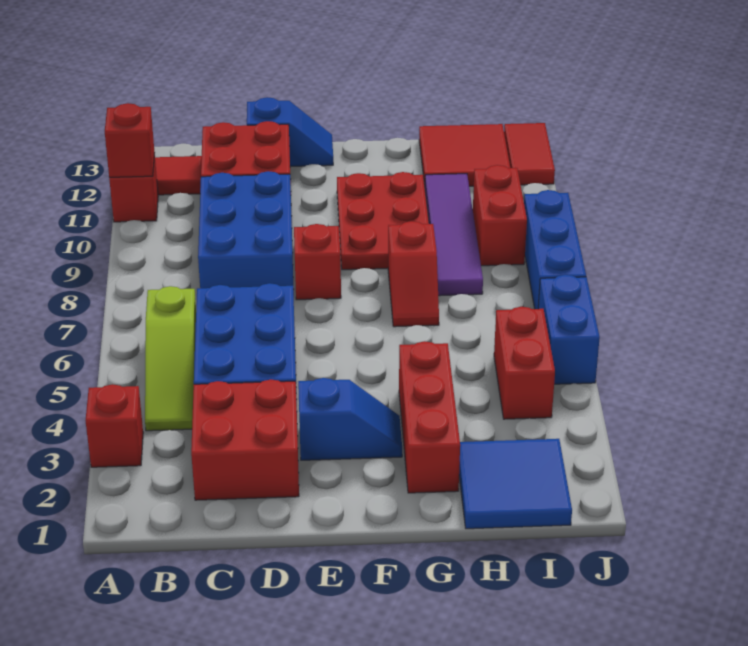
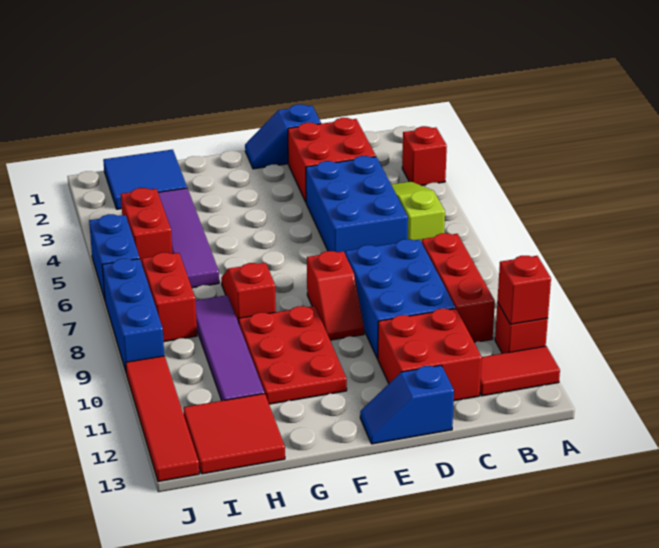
blue slope E3:F3 level 1 top E -> blue slope D1:E1 level 1 top D
red brick G2:G4 level 1 -> red brick B8:B10 level 1
none -> purple tile H3:H6 level 1
red brick I9:I10 level 1 -> red brick I7:I8 level 1
red tile J12:J13 level 1 -> red tile J10:J13 level 1

